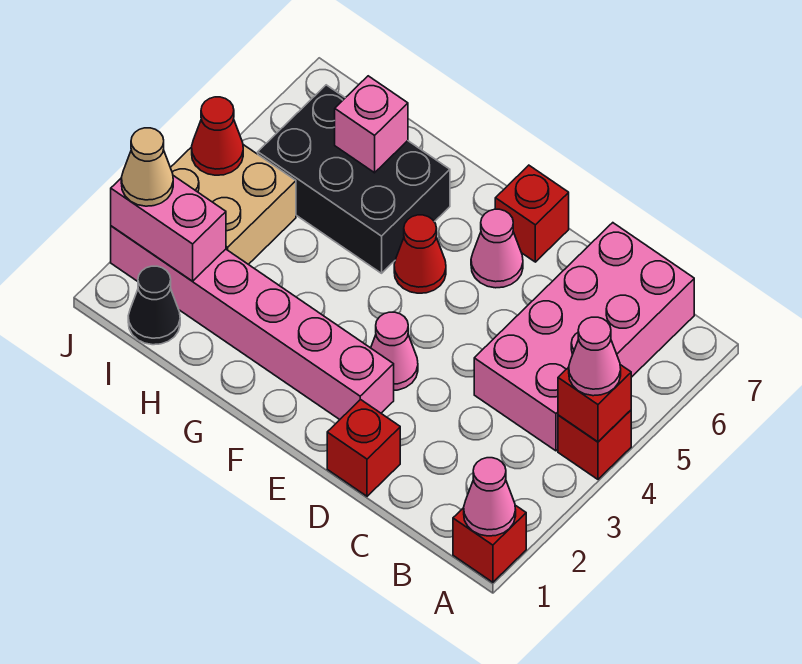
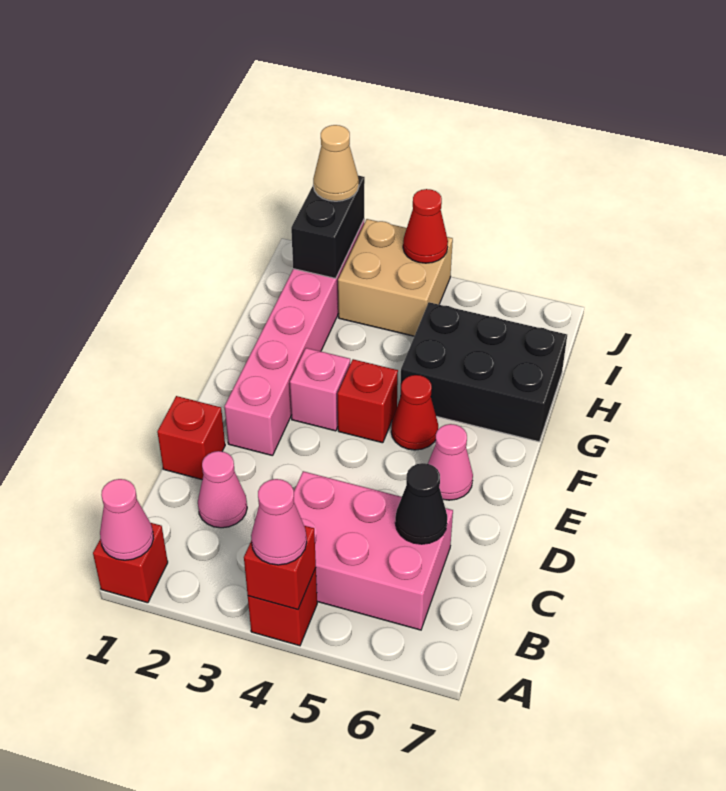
pink brick B4:C7 level 1 -> pink brick B4:C6 level 1
pink cone E3 level 1 -> pink cone C2 level 1
red brick E7 level 1 -> red brick F4 level 1
black brick G5:I6 level 1 -> black brick G5:H7 level 1
pink brick H6 level 2 -> pink brick F3 level 1
black cone I1 level 1 -> black cone C6 level 2
pink brick I2:J2 level 2 -> black brick I2:J2 level 2

